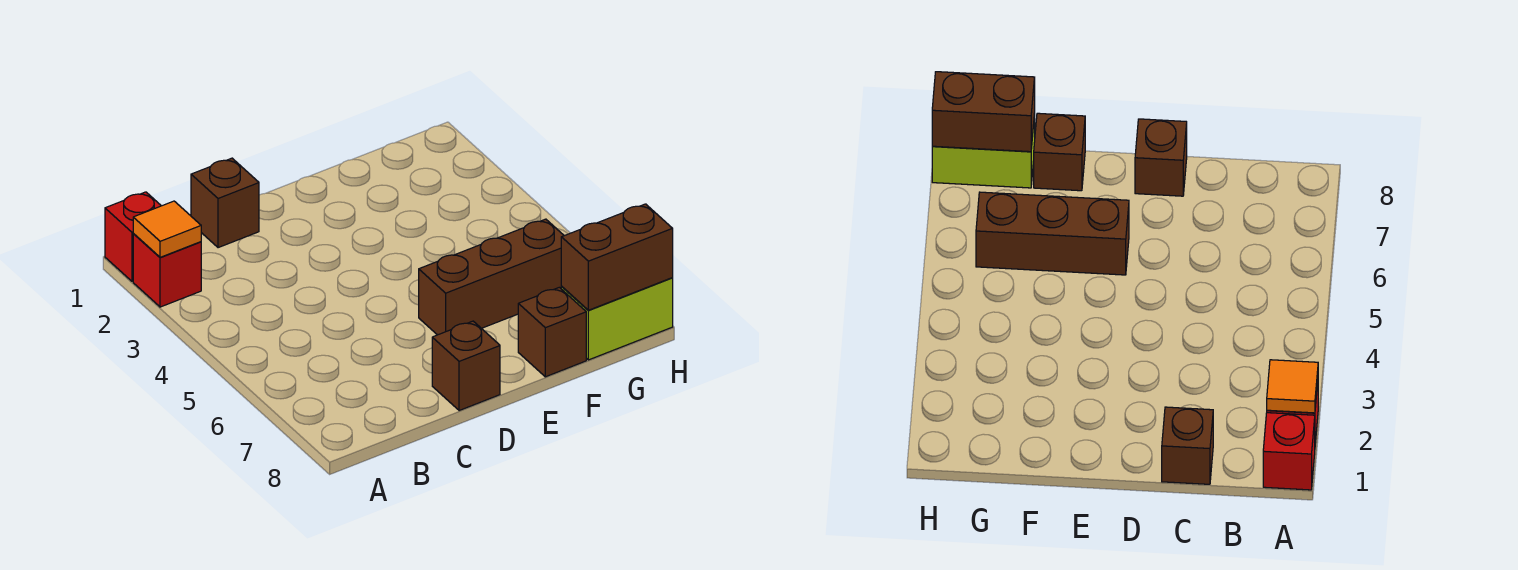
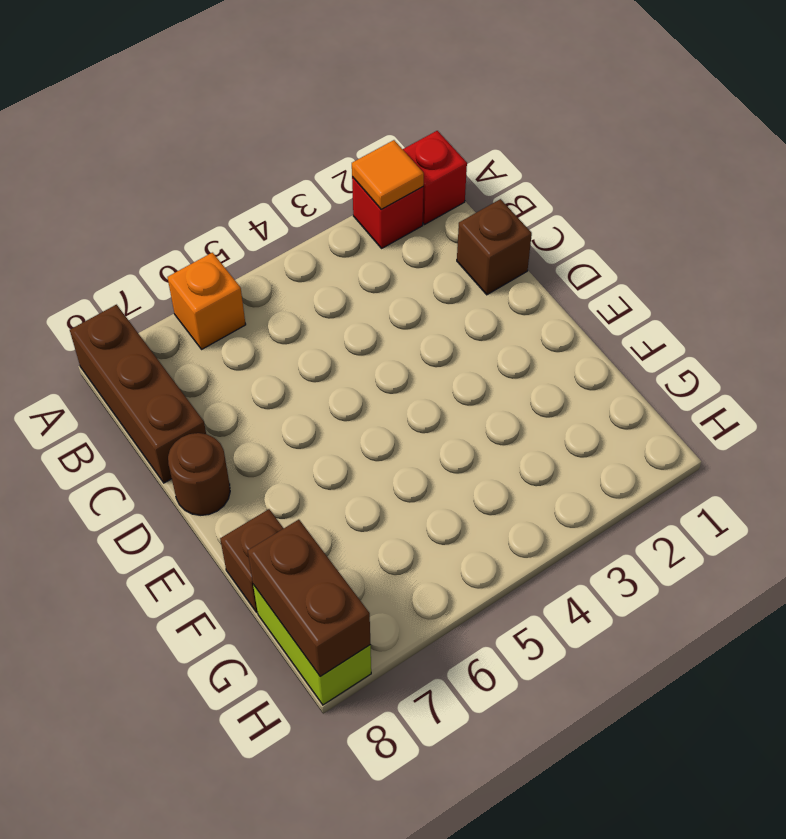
none -> orange brick A6 level 1
brown brick D8 level 1 -> brown round brick D8 level 1
brown brick E6:G6 level 1 -> brown brick A8:C8 level 1

